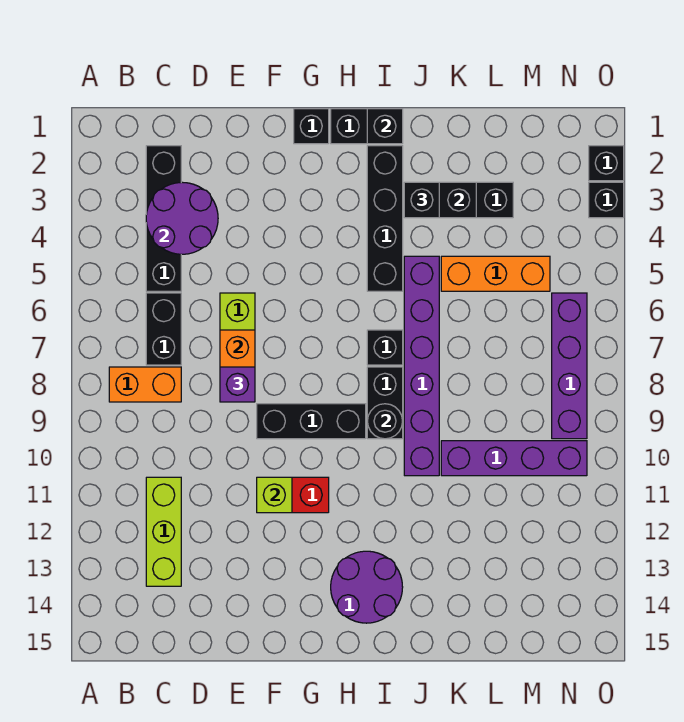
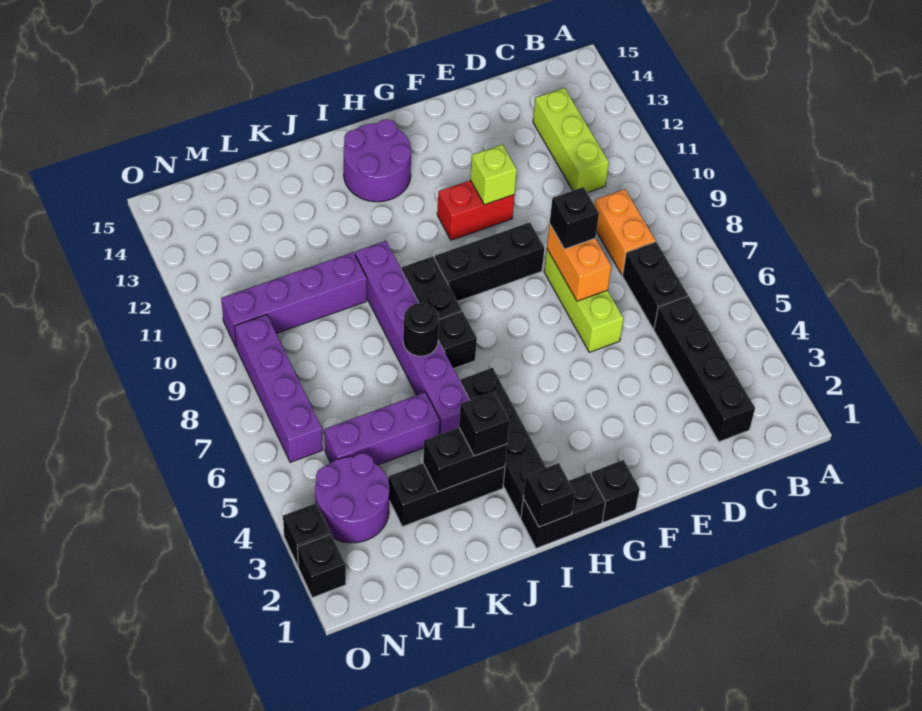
orange brick B8:C8 level 1 -> orange brick C8:C9 level 1
purple round brick C3:D4 level 2 -> purple round brick M3:N4 level 1
purple brick E8 level 3 -> black brick E8 level 3
black round brick I9 level 2 -> black round brick J7 level 2
orange brick K5:M5 level 1 -> purple brick K5:M5 level 1

